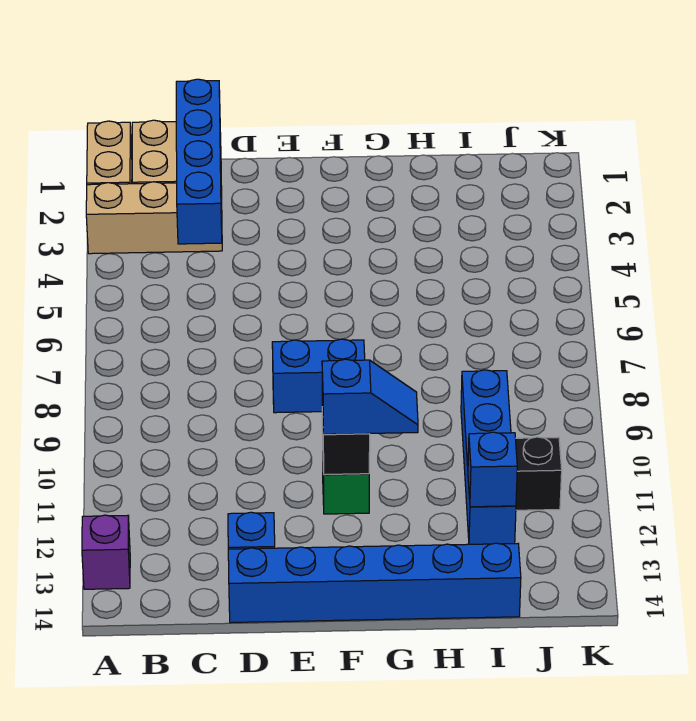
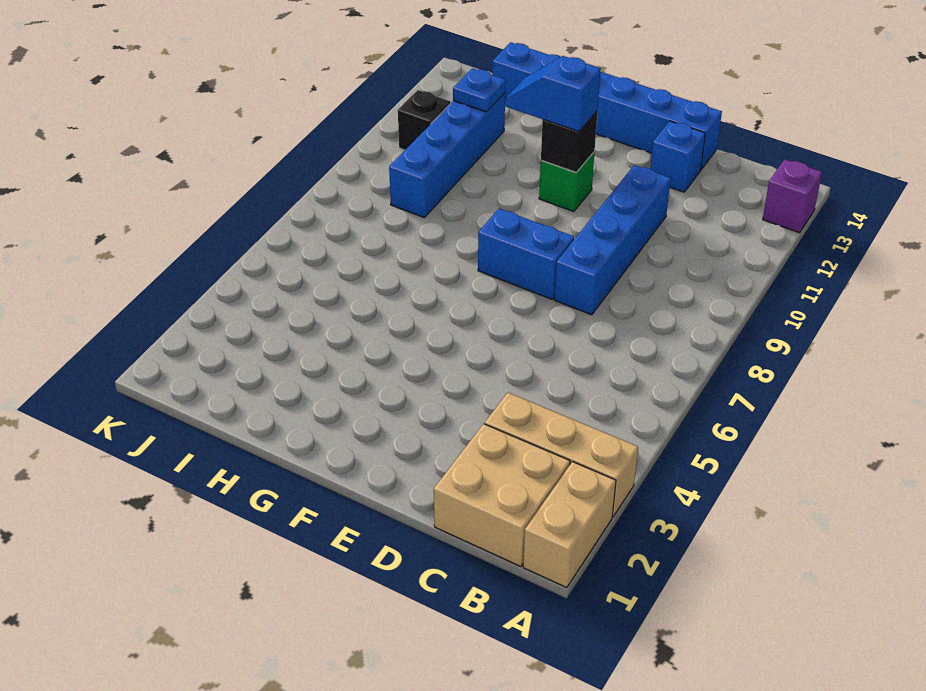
blue brick C1:C4 level 2 -> blue brick D8:D11 level 1
blue brick I12 level 2 -> blue plate I12 level 2

